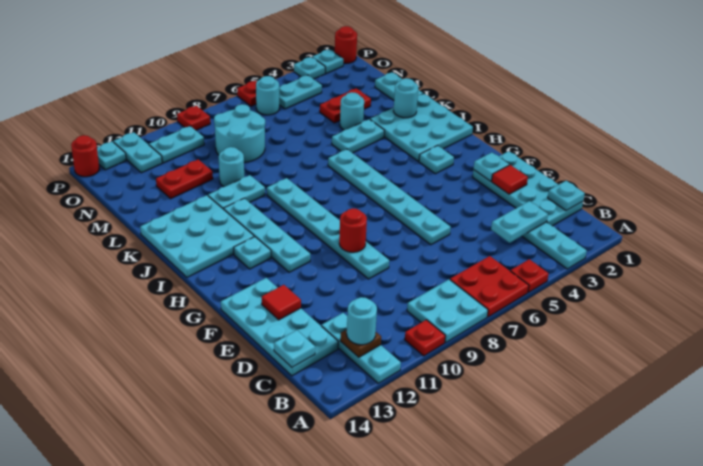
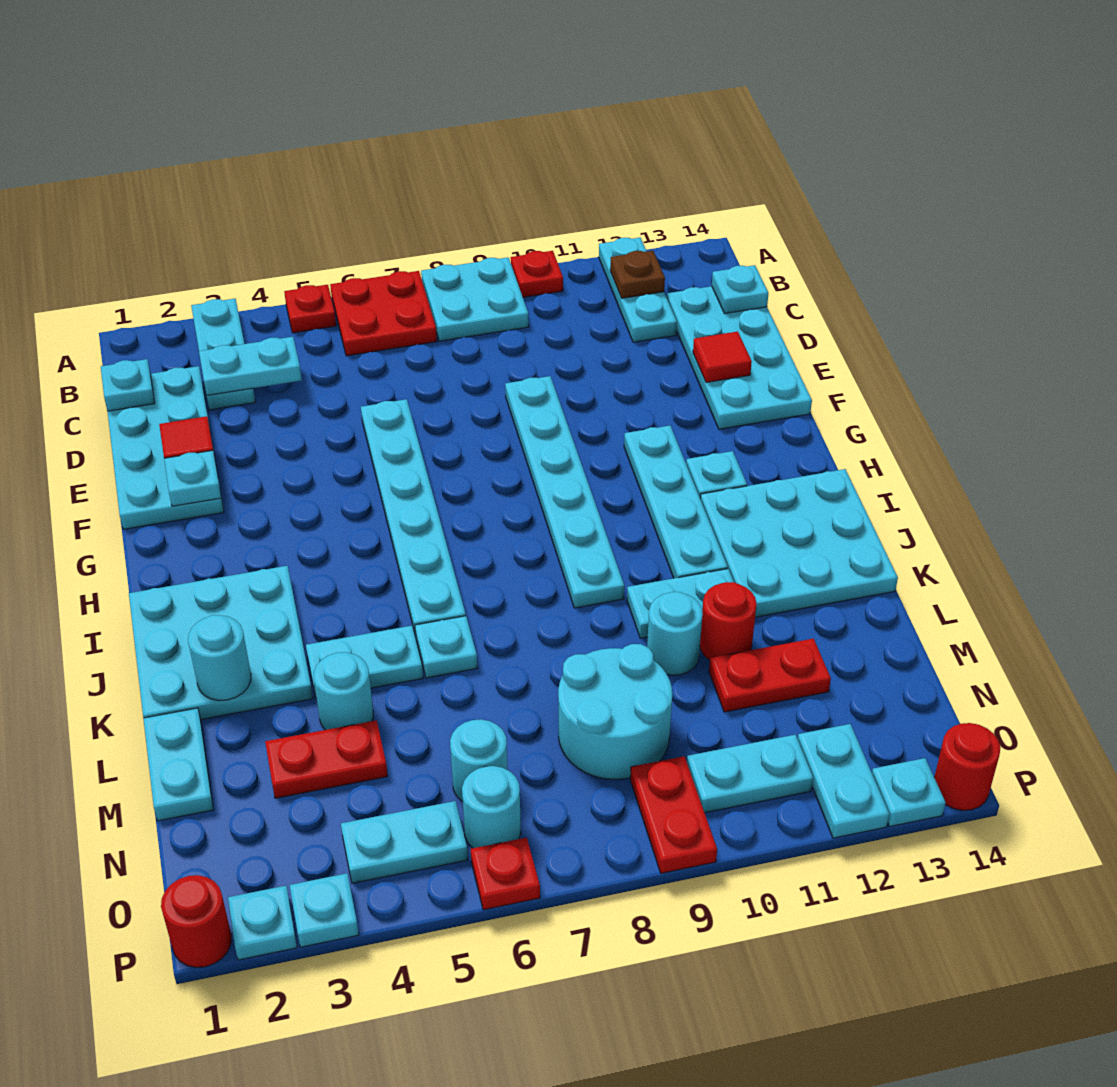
cyan round brick B12 level 3 -> cyan round brick N6 level 1
red round brick F9 level 2 -> red round brick L11 level 1
cyan plate H3 level 1 -> cyan plate K6 level 1
red plate P9 level 1 -> red plate O9:P9 level 1

